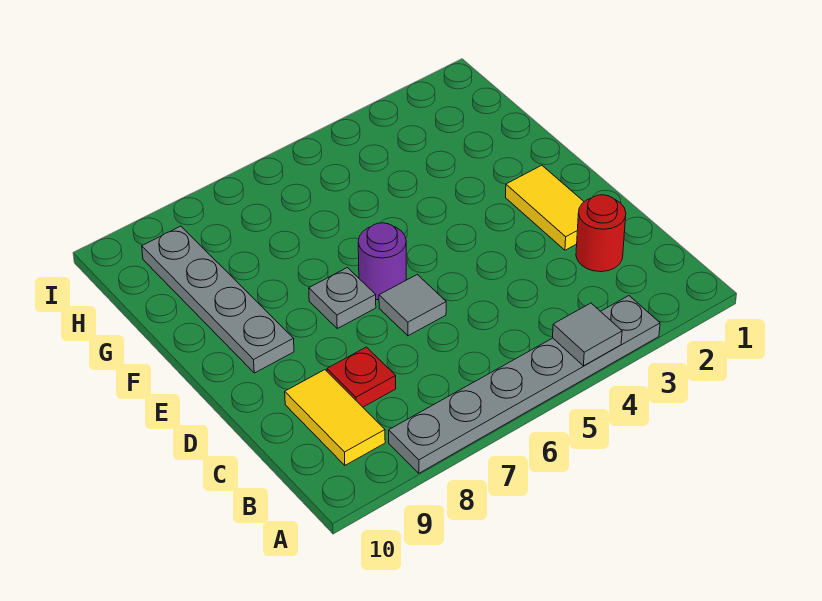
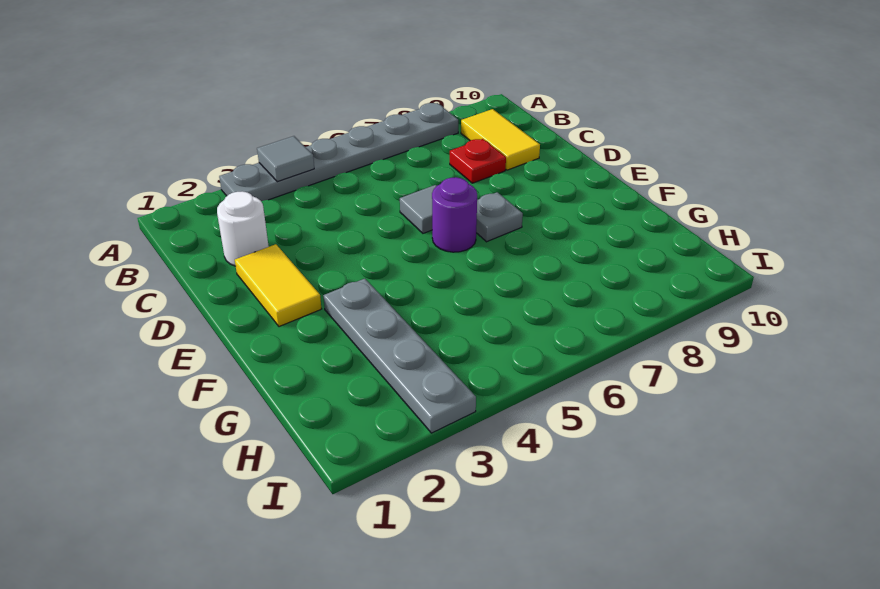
red round brick C2 level 1 -> white round brick C2 level 1
grey plate E9:H9 level 1 -> grey plate F3:I3 level 1

